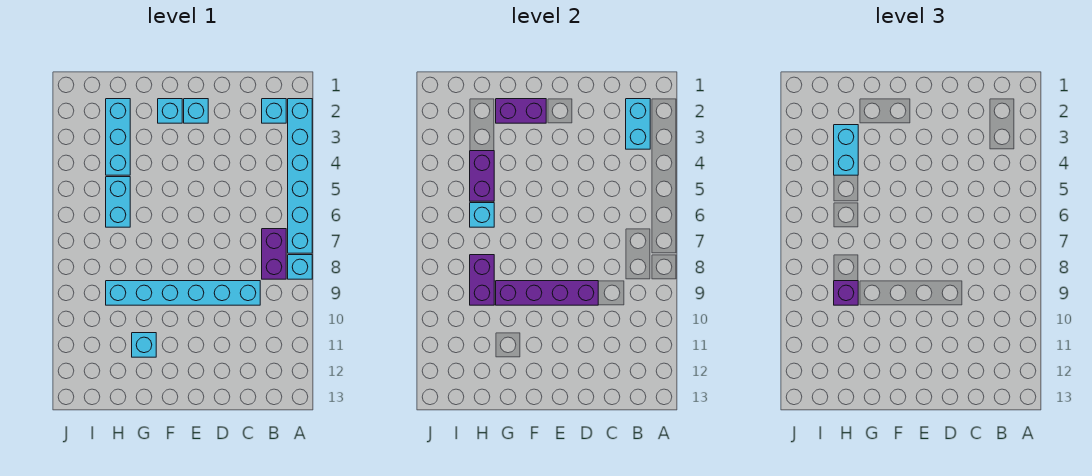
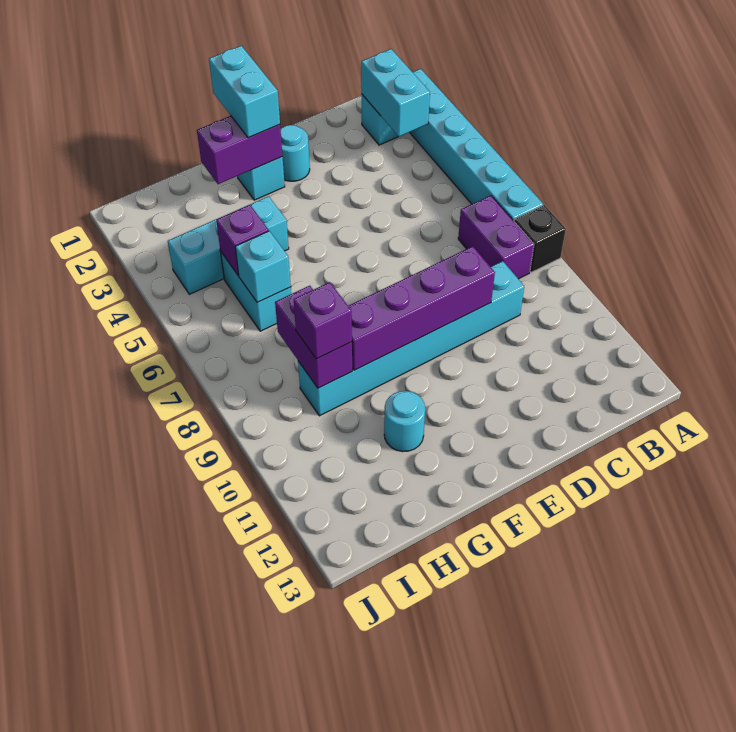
cyan brick A8 level 1 -> black brick A8 level 1
cyan brick E2 level 1 -> cyan round brick E2 level 1
cyan brick G11 level 1 -> cyan round brick G11 level 1
cyan brick H2:H4 level 1 -> cyan brick G4:I4 level 1
cyan brick H3:H4 level 3 -> cyan brick F1:F2 level 3
purple brick H4:H5 level 2 -> purple brick H5 level 2

